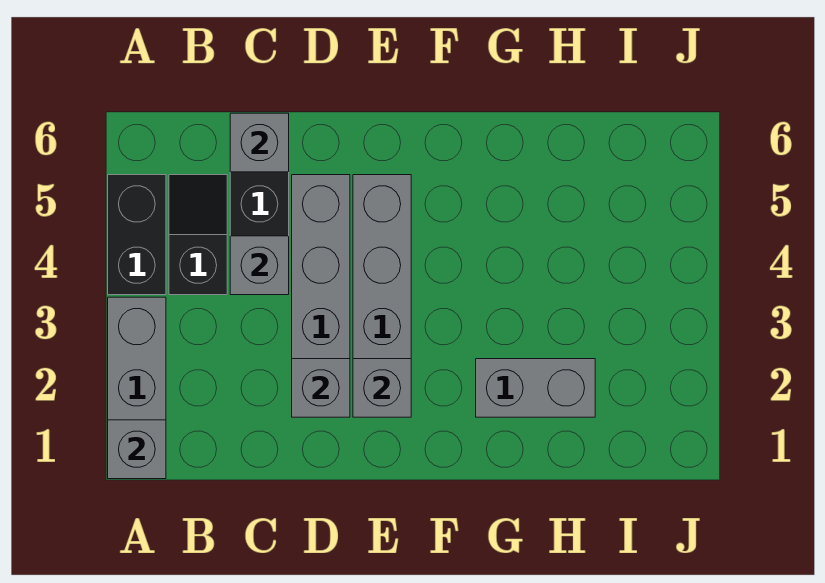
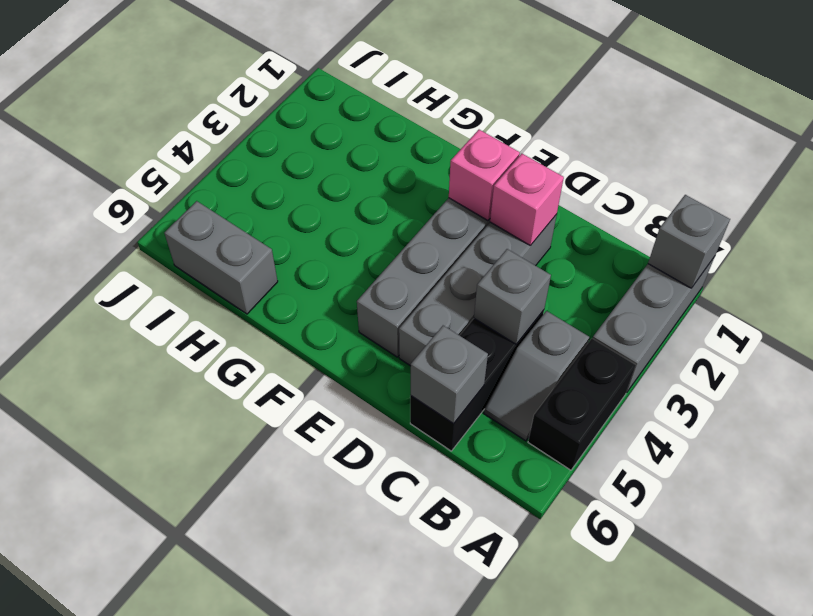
black slope B4:B5 level 1 top 4 -> grey slope B4:B5 level 1 top 4
grey brick D2 level 2 -> pink brick D2 level 2
grey brick E2 level 2 -> pink brick E2 level 2
grey brick G2:H2 level 1 -> grey brick H6:I6 level 1

